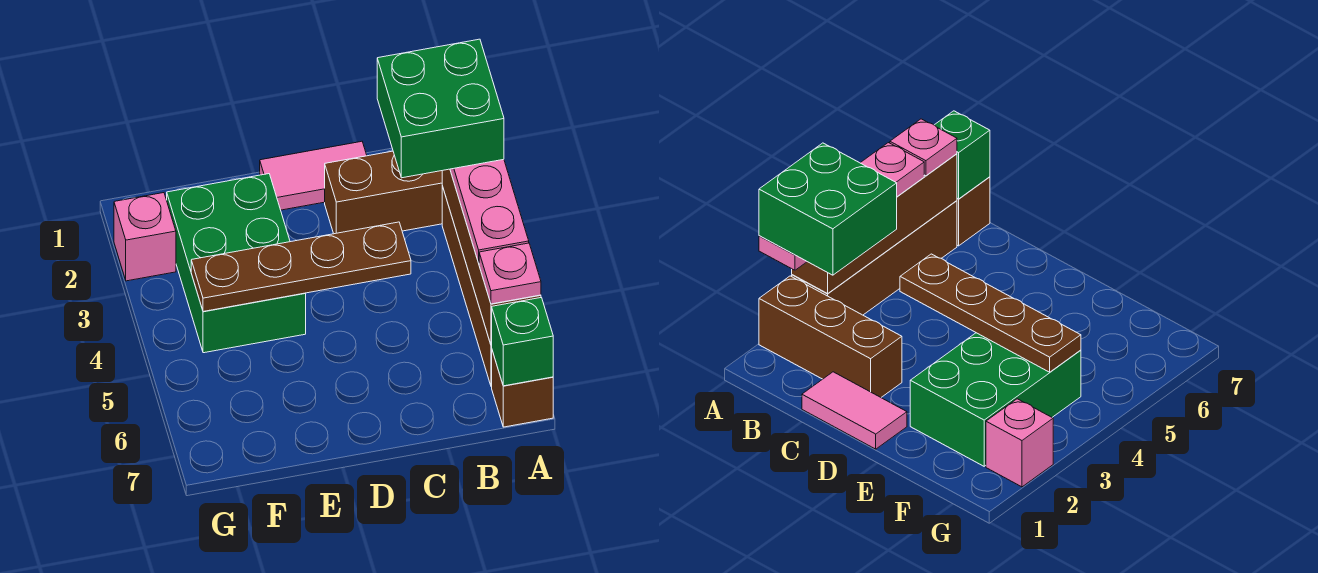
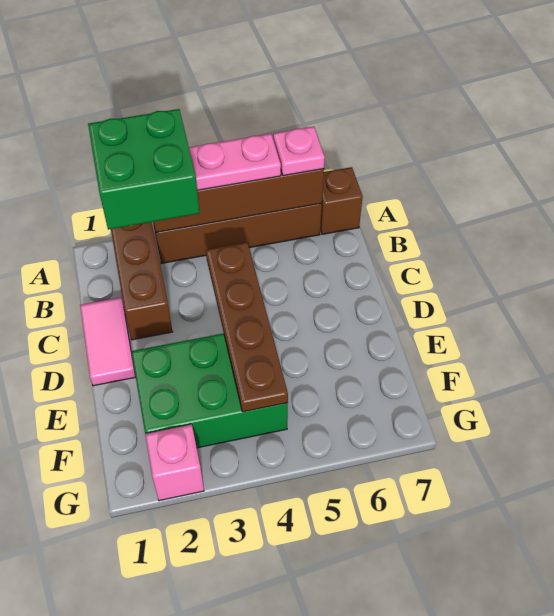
green brick A7 level 2 -> none

